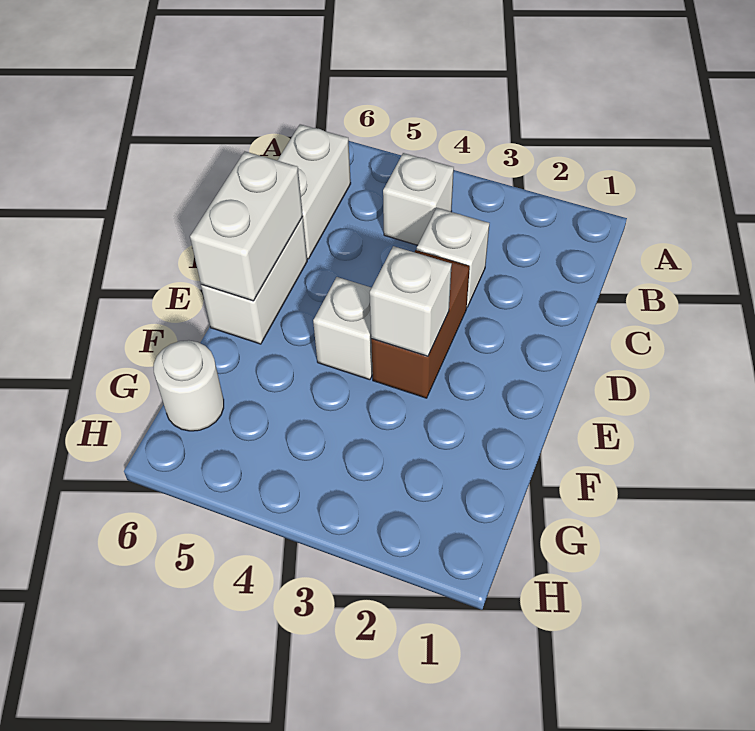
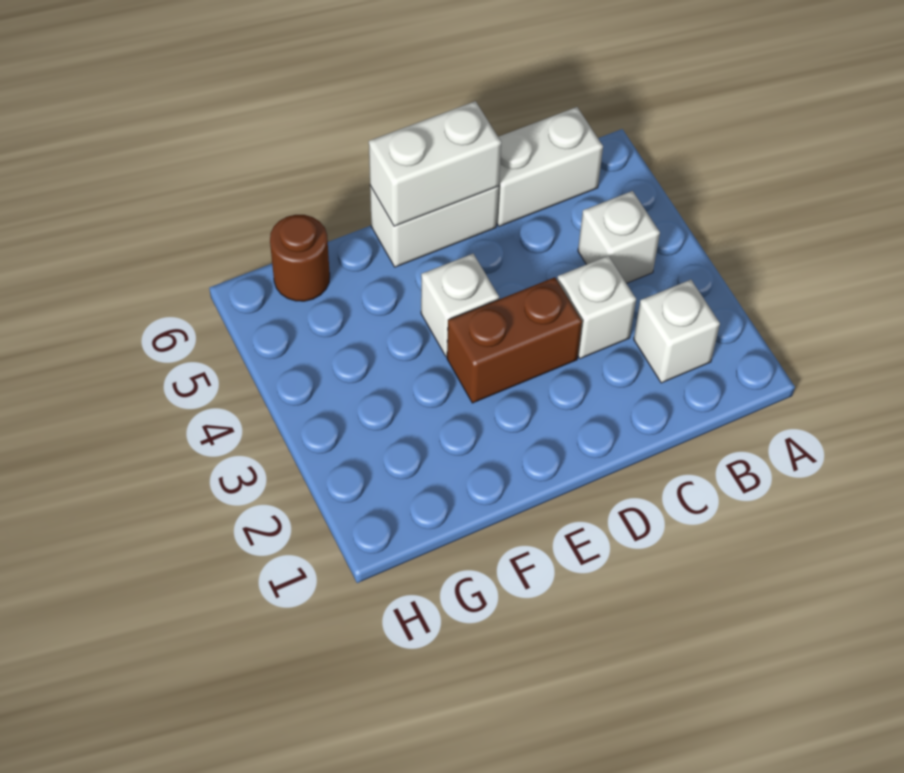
white brick E3 level 2 -> white brick B2 level 1
white round brick G6 level 1 -> brown round brick G6 level 1

